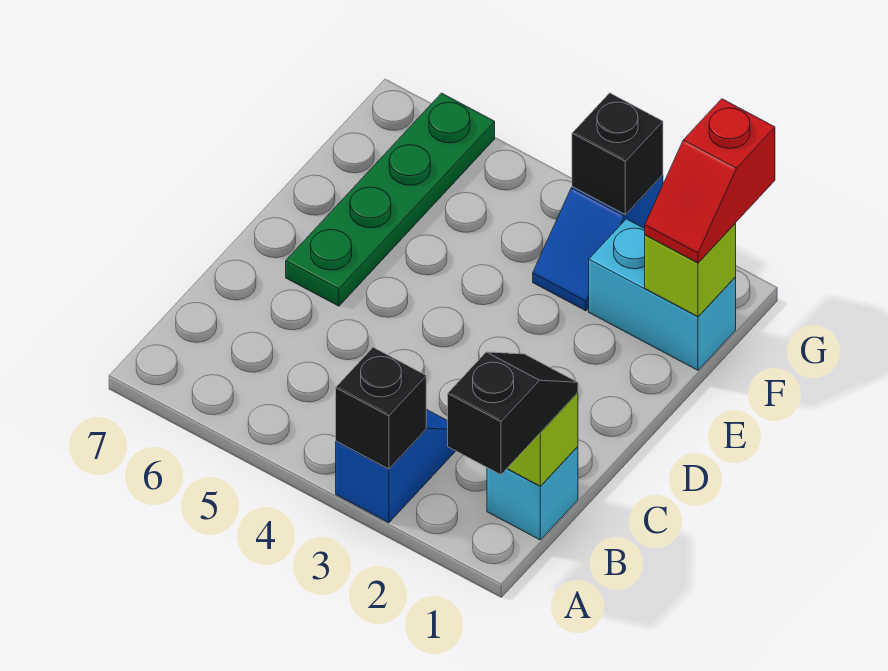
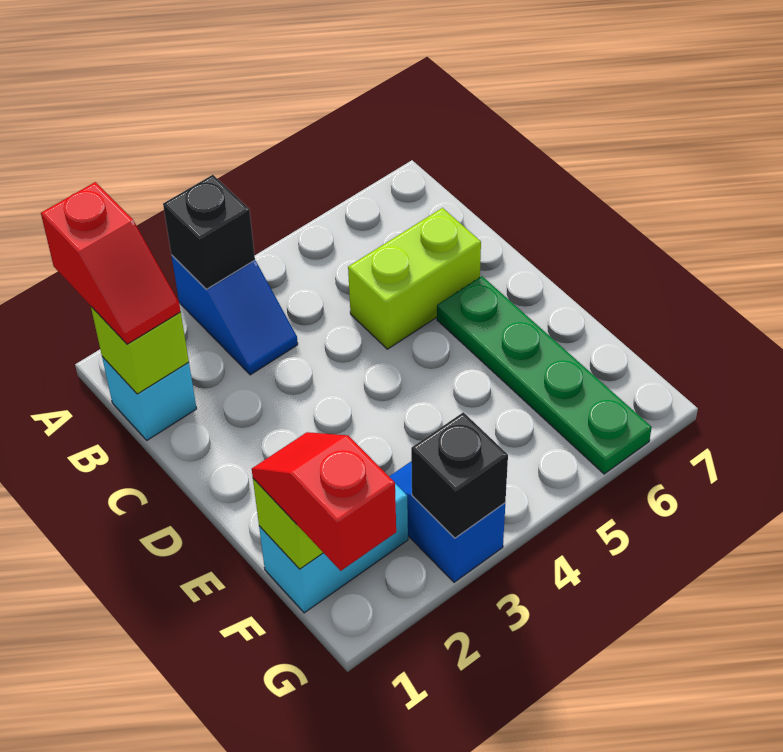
black slope A1:B1 level 3 top A -> red slope A1:B1 level 3 top A
none -> lime brick C5:C6 level 1

